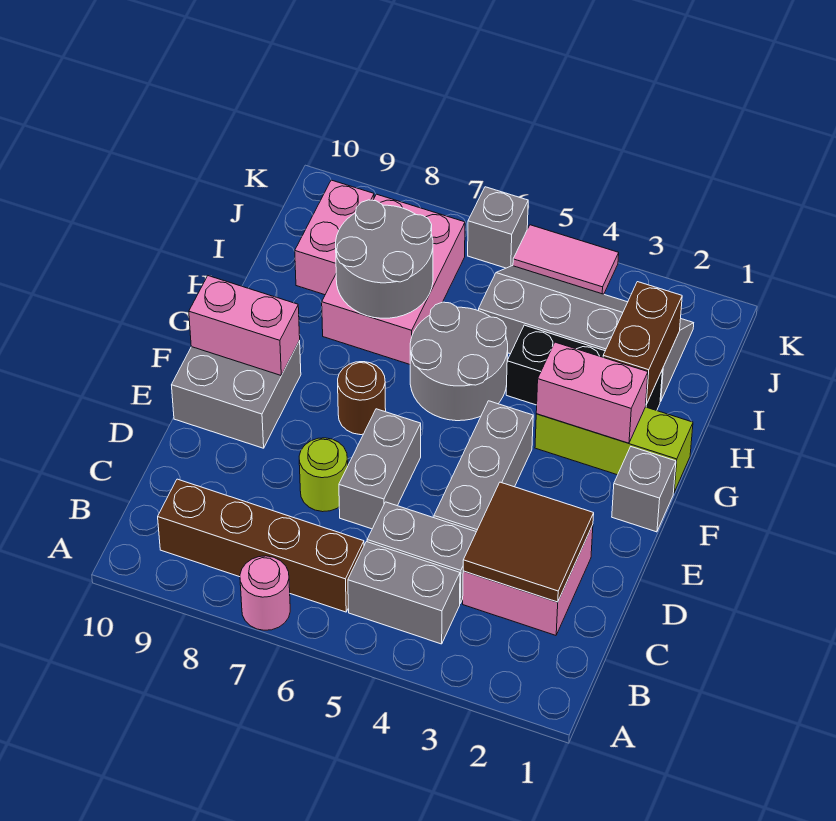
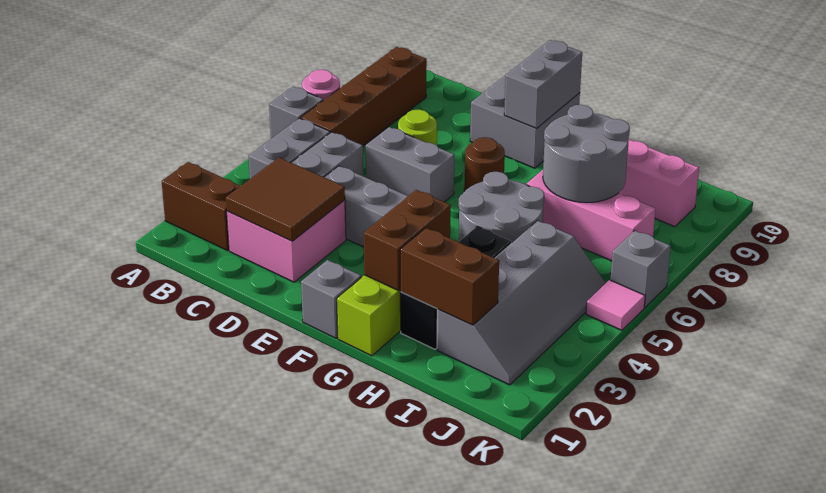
none -> brown brick A2:B2 level 1
none -> grey brick A6 level 1
pink brick F9:F10 level 2 -> grey brick F9:F10 level 2
pink brick G2:G3 level 2 -> brown brick G2:G3 level 2
pink brick H7:J8 level 1 -> pink brick H7:J7 level 1
pink tile K4:K5 level 1 -> pink tile K5 level 1

